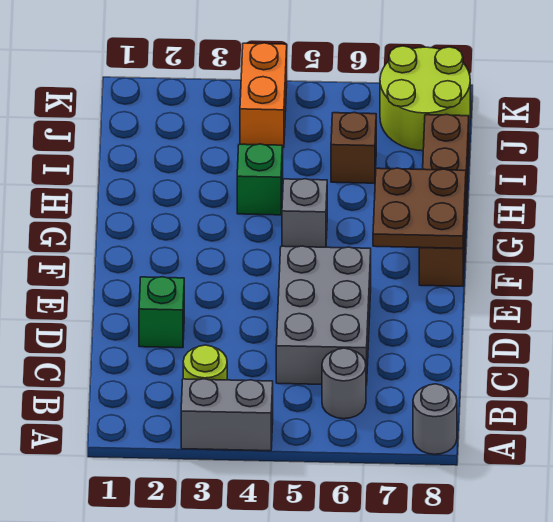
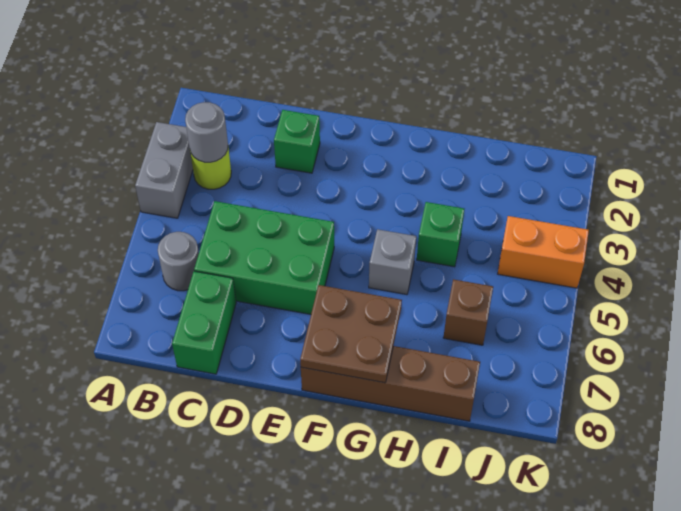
grey round brick A8 level 1 -> grey round brick B3 level 2
grey brick C5:E6 level 1 -> green brick C5:E6 level 1
none -> green brick C7:C8 level 1
lime round brick J7:K8 level 1 -> none

